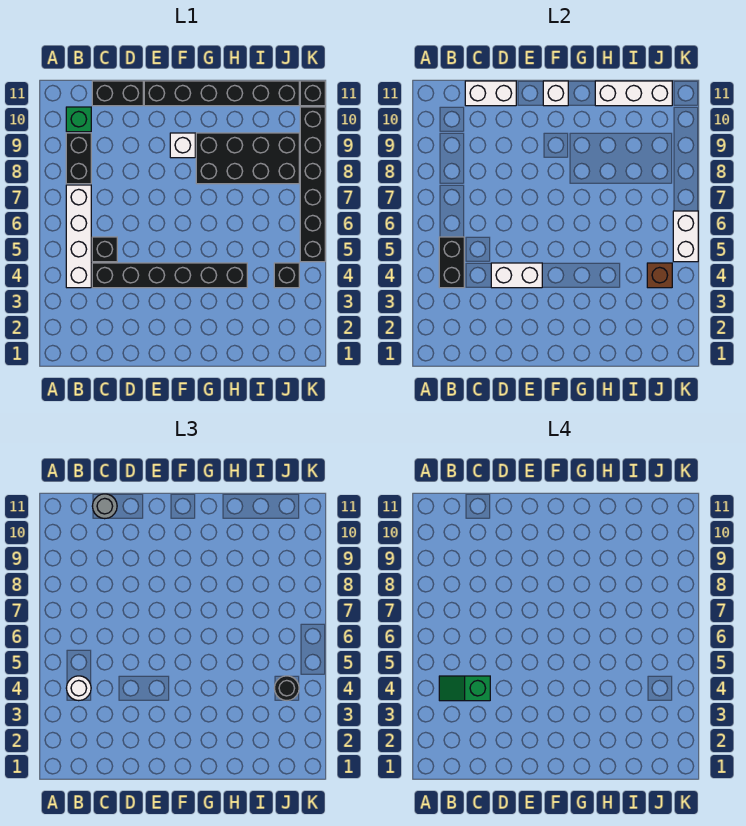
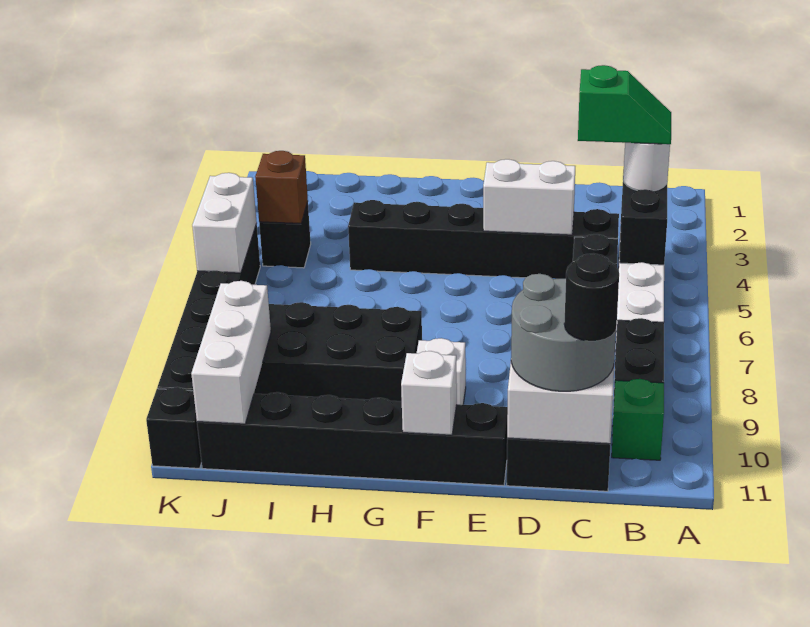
grey round brick C11 level 3 -> grey round brick C10:D11 level 3
white brick H11:J11 level 2 -> white brick J9:J11 level 2
black round brick J4 level 3 -> black round brick C11 level 4

